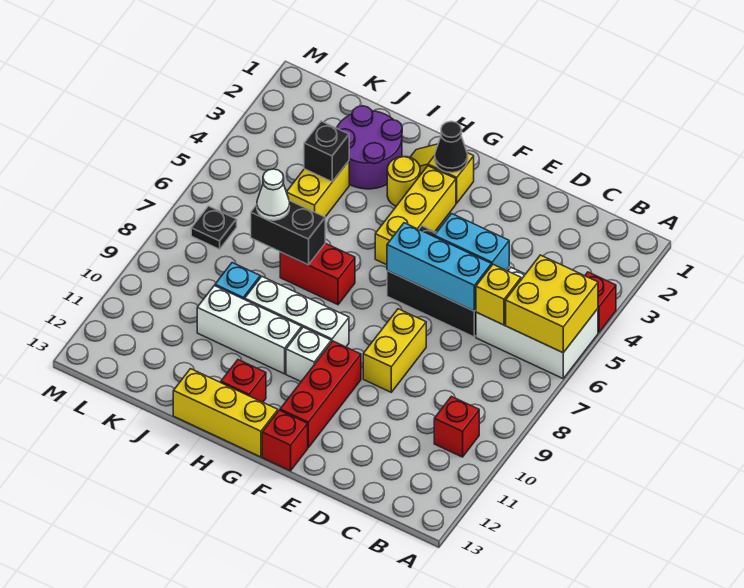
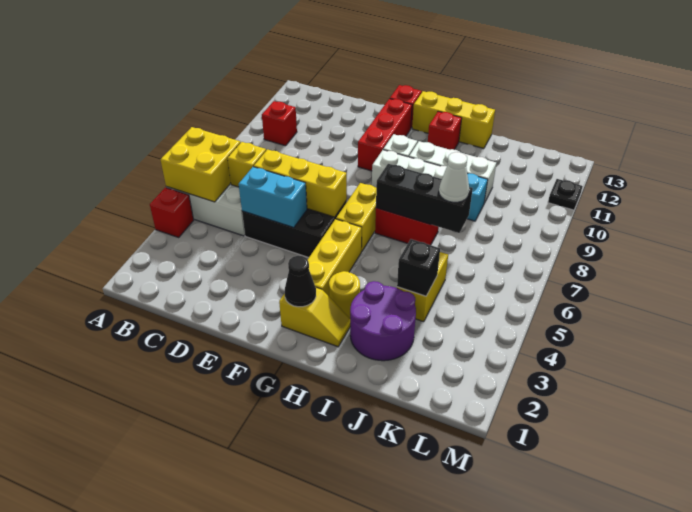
cyan brick D6:F6 level 2 -> yellow brick D6:F6 level 2
yellow brick E8:E9 level 1 -> yellow brick G6:G7 level 1
black brick I7:J7 level 2 -> black brick H7:J7 level 2
black plate L7 level 1 -> black plate M11 level 1

